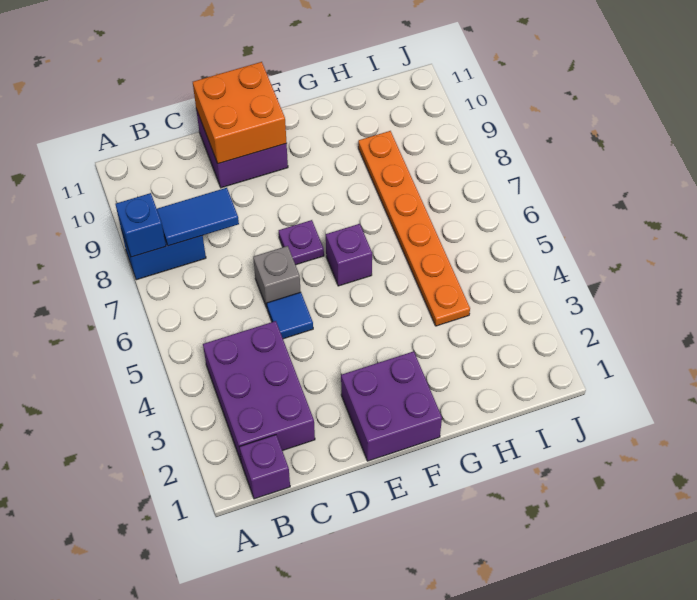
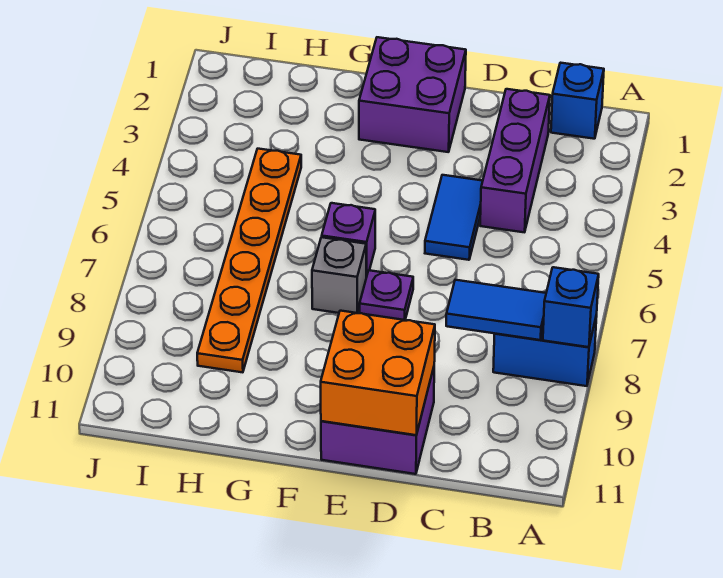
purple brick B1 level 1 -> blue brick B1 level 1
purple brick B2:C4 level 1 -> purple brick C2:C4 level 1
blue tile D5 level 1 -> blue tile D4:D5 level 1
grey brick D6 level 1 -> grey brick F7 level 1

